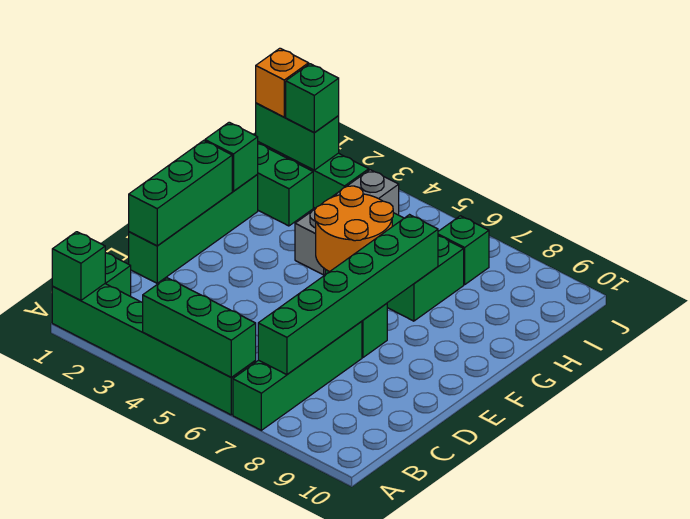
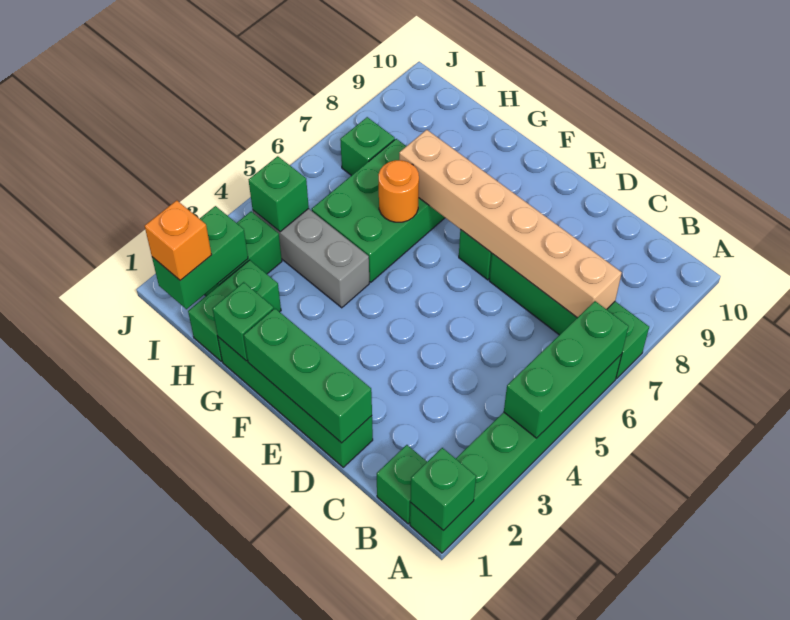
green brick B7:G7 level 2 -> tan brick B7:G7 level 2
orange round brick F5:G6 level 2 -> orange round brick G6 level 2
green brick I2 level 3 -> green brick I4 level 2

